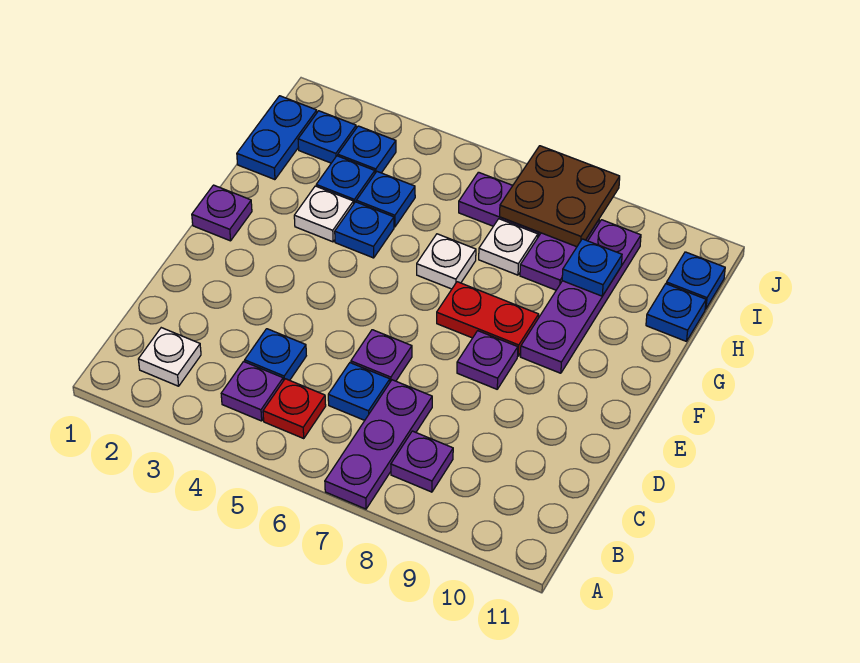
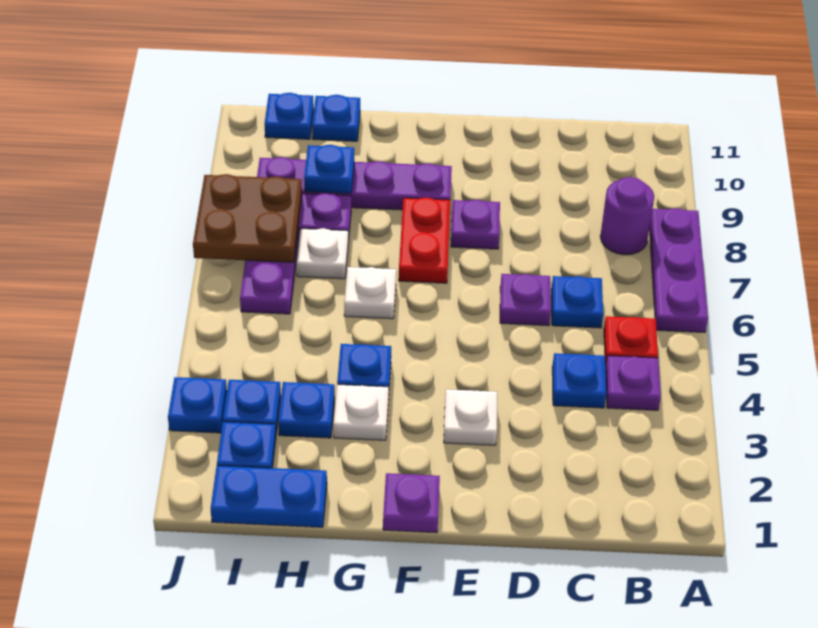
purple plate A7:C7 level 1 -> purple plate A6:A8 level 1
white plate B2 level 1 -> white plate E3 level 1
purple plate B8 level 1 -> purple round brick B8 level 1
blue plate H4 level 1 -> blue plate J3 level 1

